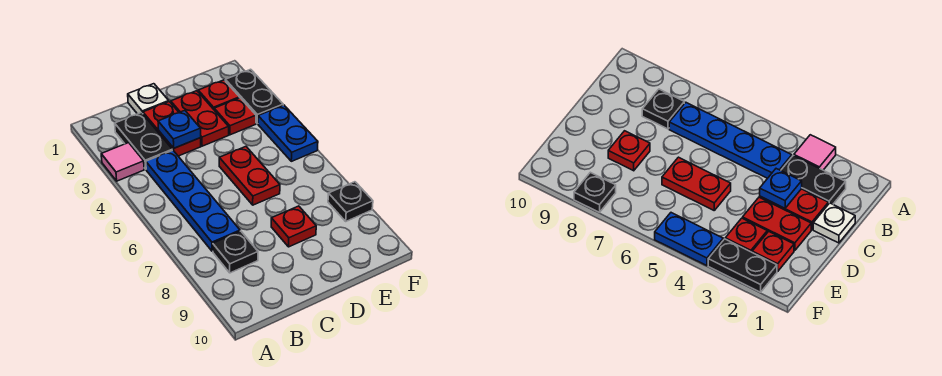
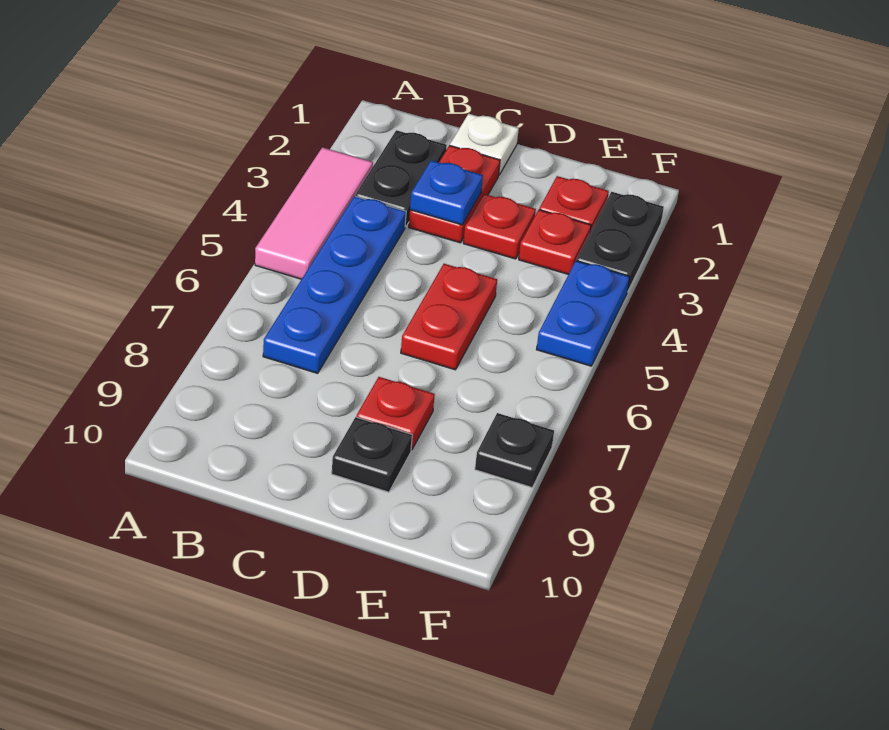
pink tile A3 level 1 -> pink tile A3:A5 level 1
black plate B8 level 1 -> black plate D9 level 1
red plate D2:D3 level 1 -> red plate D3 level 1

